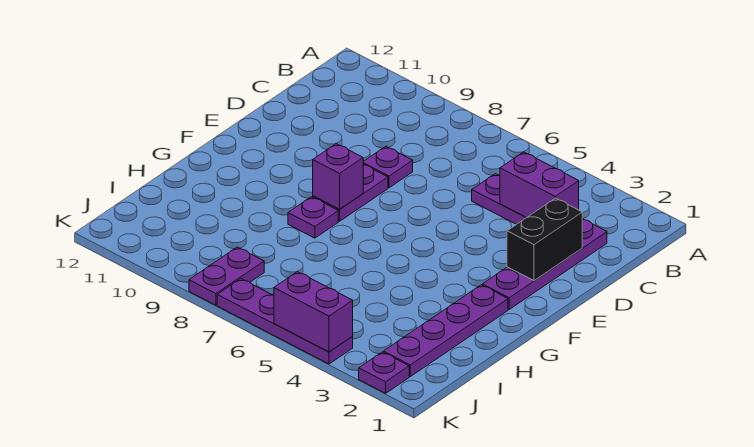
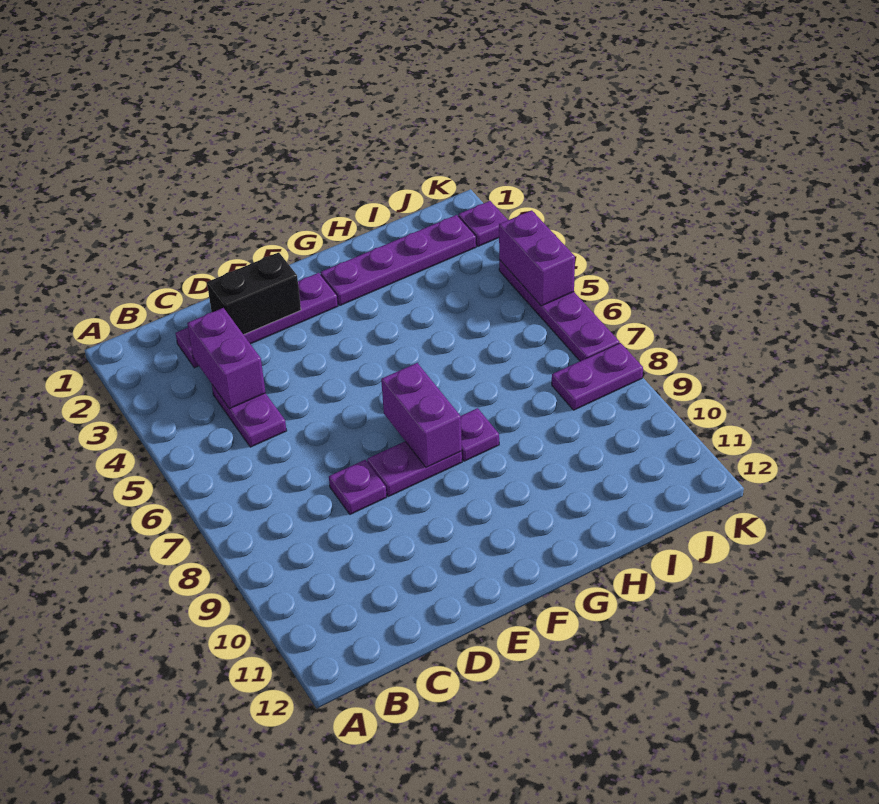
purple brick F8 level 2 -> purple brick F7:F8 level 2

